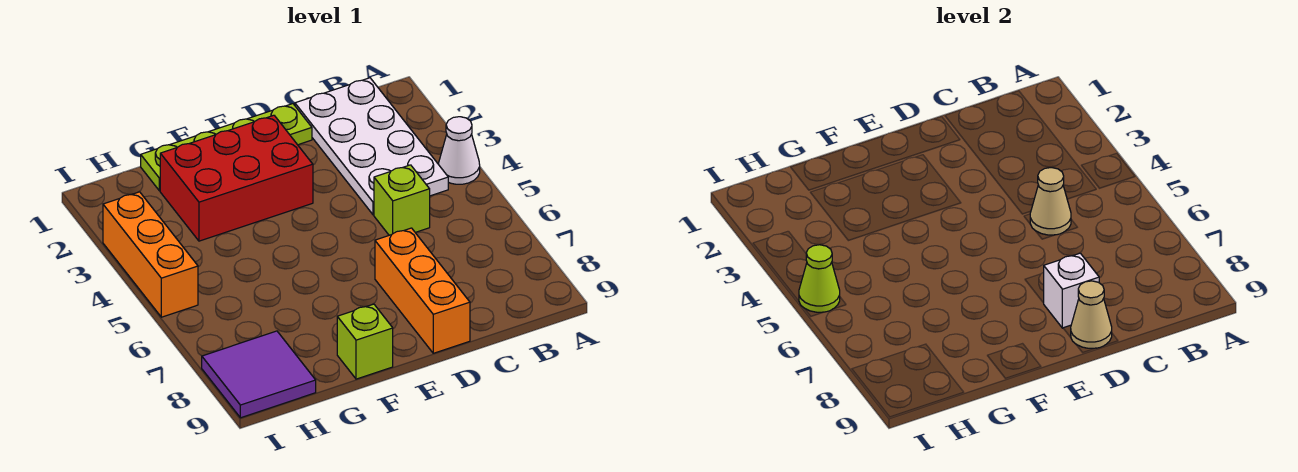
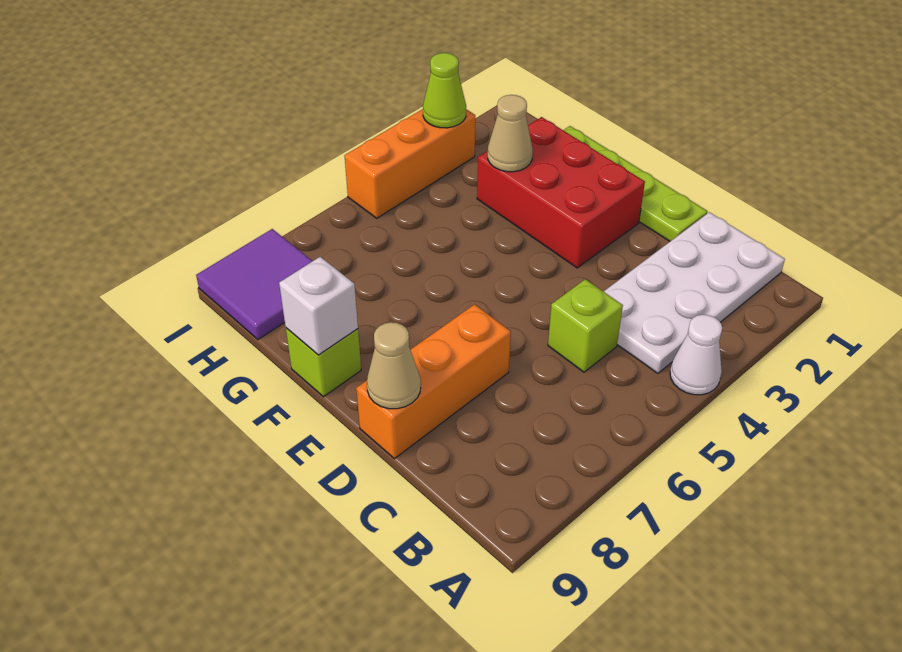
tan cone C5 level 2 -> tan cone G3 level 2
white brick D8 level 2 -> white brick F9 level 2
lime cone I5 level 2 -> lime cone I3 level 2

